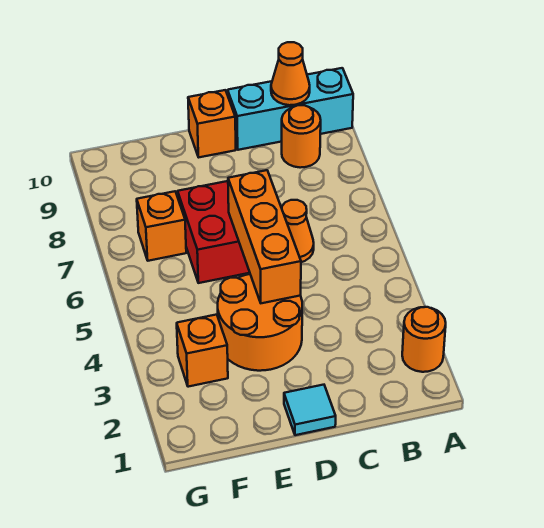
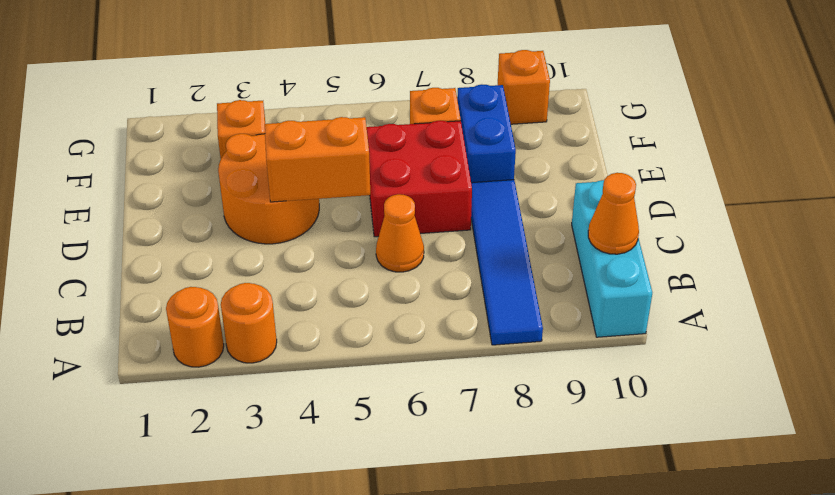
none -> blue tile A8:D8 level 1
orange round brick B9 level 1 -> orange round brick A3 level 1
cyan tile D1 level 1 -> none
orange brick D4:D6 level 2 -> orange brick D4:D5 level 2
orange brick D10 level 1 -> orange brick G9 level 1
none -> blue brick E8:F8 level 1

